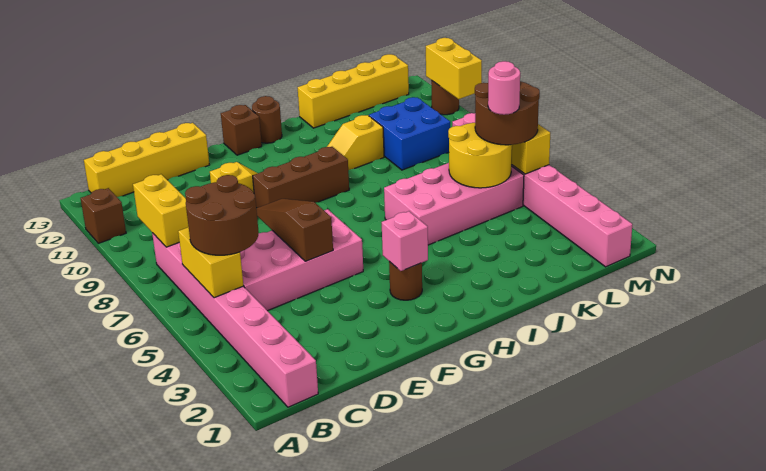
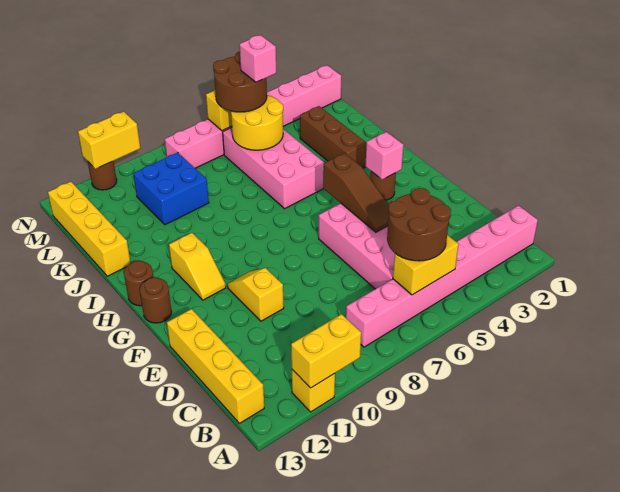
brown brick A11 level 1 -> yellow brick A11 level 1
yellow brick B8:B9 level 2 -> yellow brick A10:A11 level 2
brown slope E5:E7 level 2 top 5 -> brown slope E5:G5 level 2 top G
brown brick F9:H9 level 1 -> brown brick I3:K3 level 1
brown brick G13 level 1 -> brown round brick G13 level 1
yellow slope I10:J10 level 1 top J -> yellow slope G11:H11 level 1 top H
pink round brick L5 level 4 -> pink brick L5 level 4

